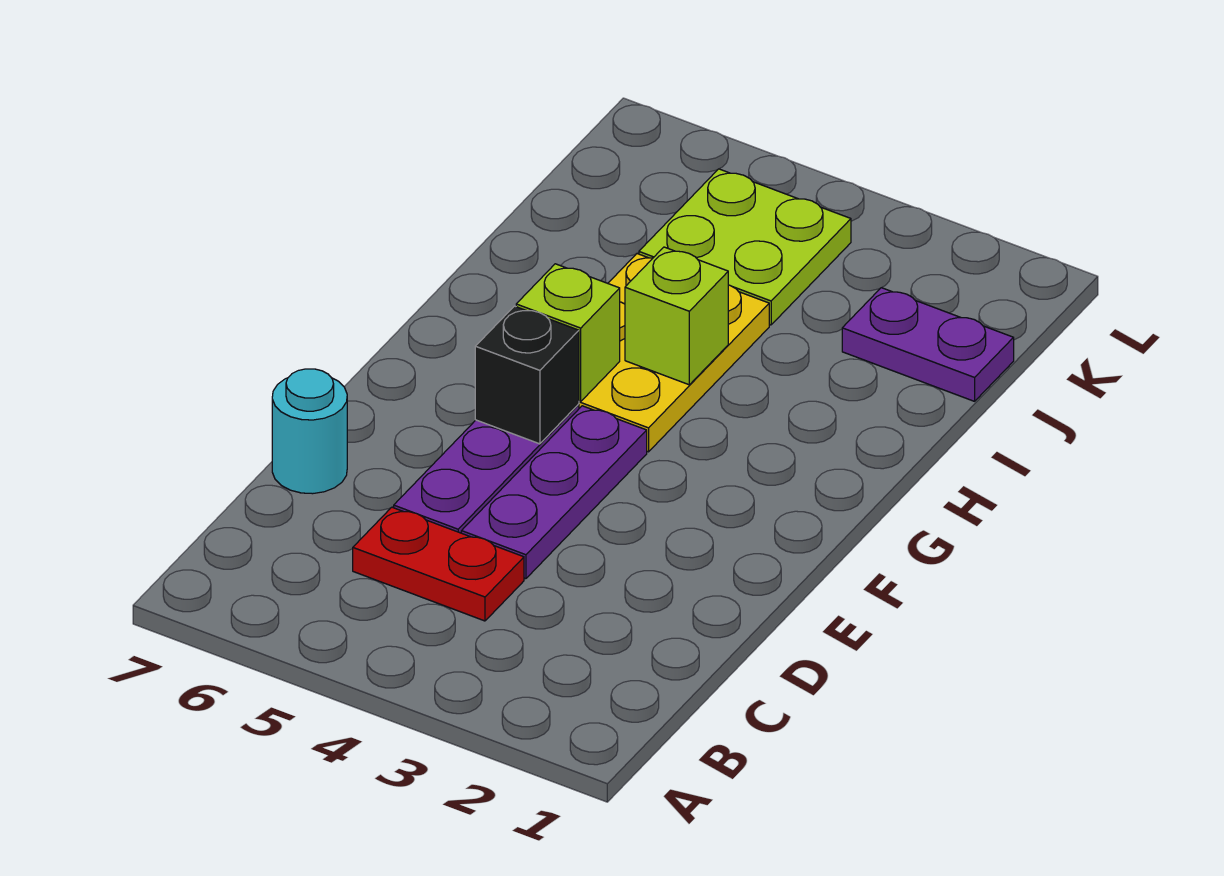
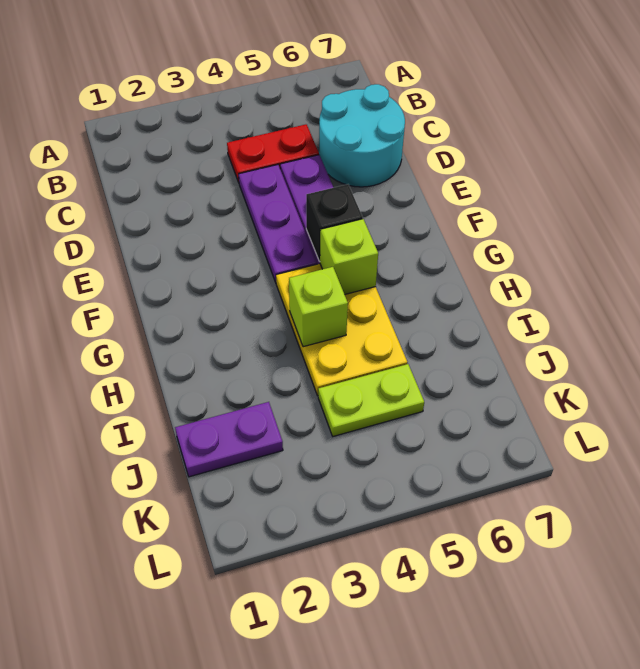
cyan round brick D7 level 1 -> cyan round brick C6:D7 level 1
lime plate J4:K5 level 1 -> lime plate J4:J5 level 1

